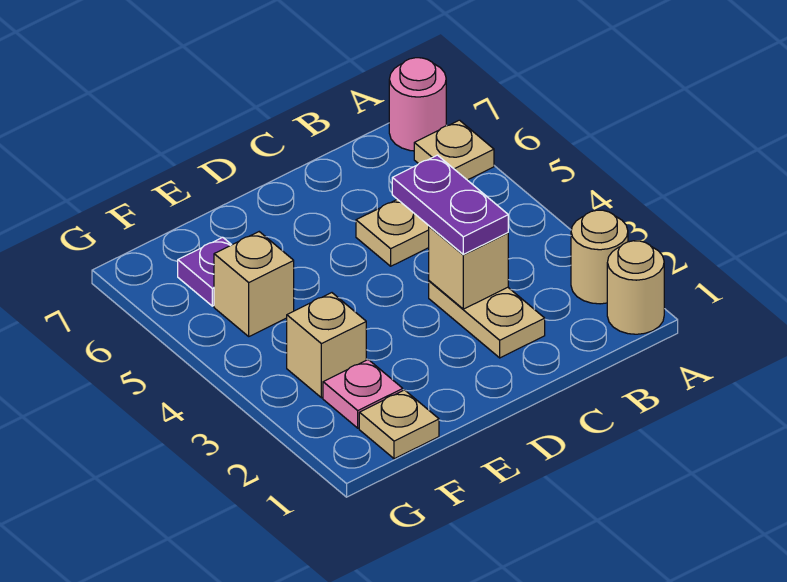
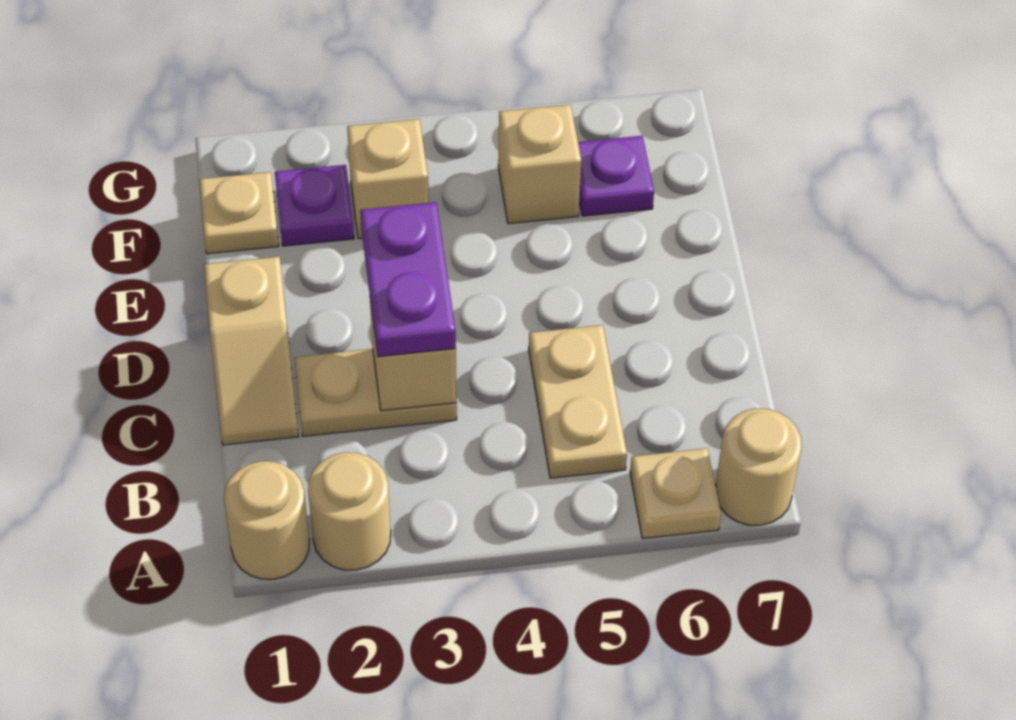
pink round brick A7 level 1 -> tan round brick A7 level 1
none -> tan slope C1:D1 level 1 top D
purple plate C3:C4 level 3 -> purple plate C3:D3 level 3
pink plate F2 level 1 -> purple plate F2 level 1

